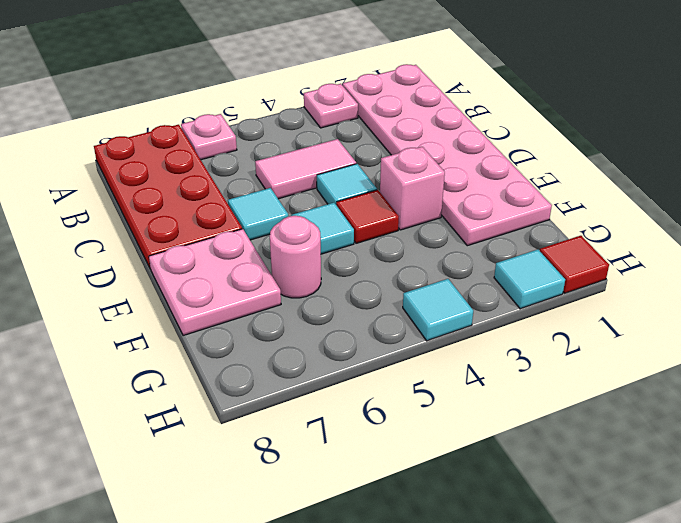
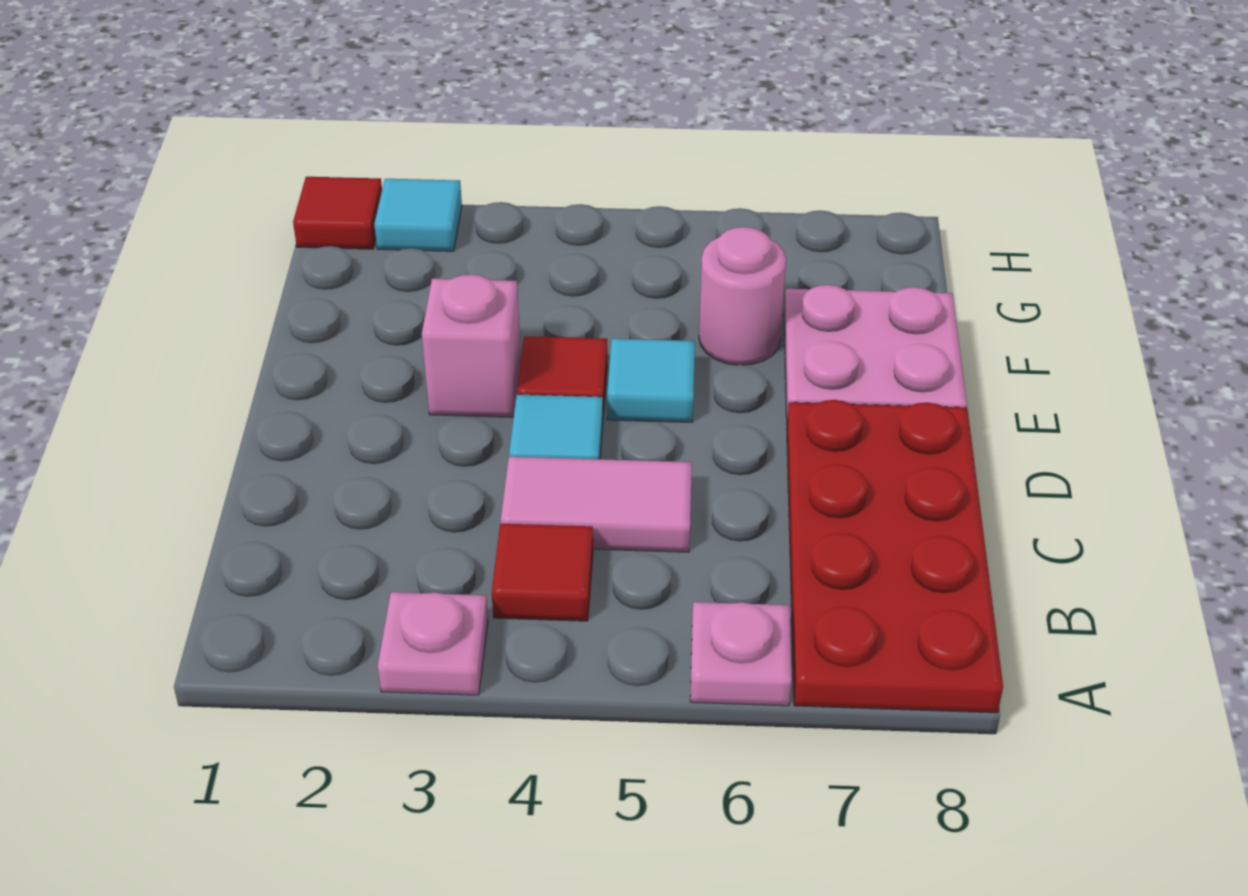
pink plate A1:F2 level 1 -> none
none -> red tile B4 level 1
cyan tile D6 level 1 -> none
cyan tile H4 level 1 -> none

